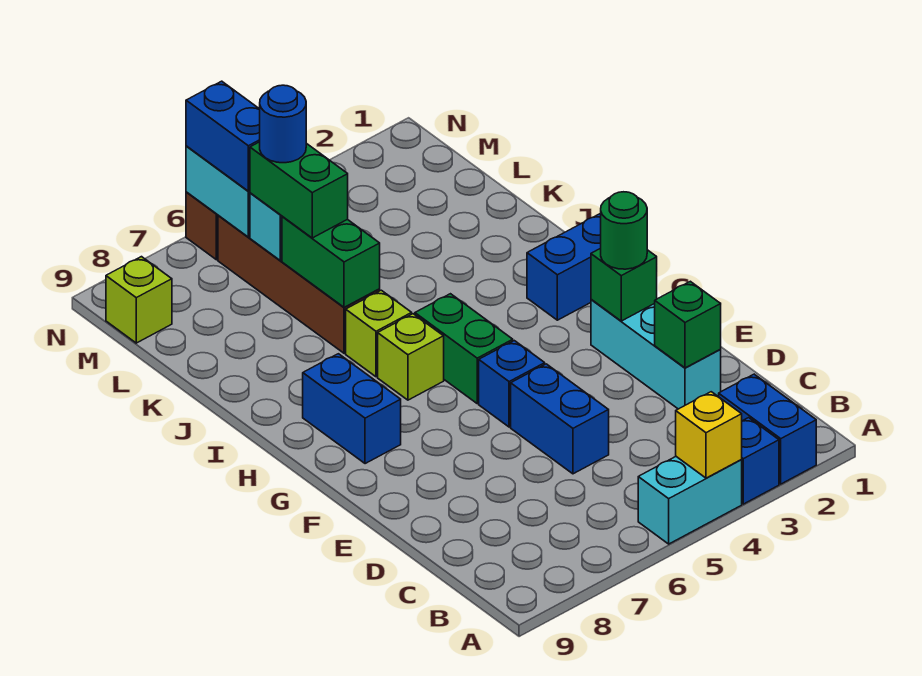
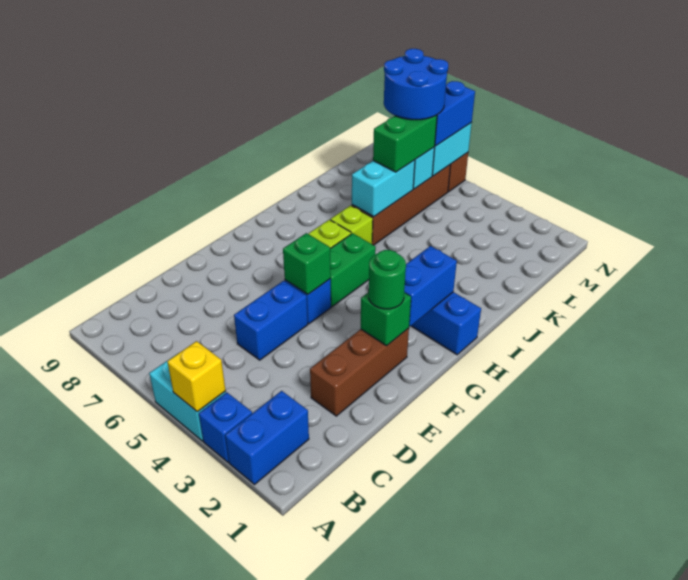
cyan brick D2:F2 level 1 -> brown brick D2:F2 level 1
green brick D2 level 2 -> green brick F5 level 2
blue brick G8:H8 level 1 -> blue brick G2:H2 level 2
green brick J6:K6 level 2 -> cyan brick J6:K6 level 2
blue round brick L6 level 4 -> blue round brick L6:M7 level 4
lime brick M9 level 1 -> none

